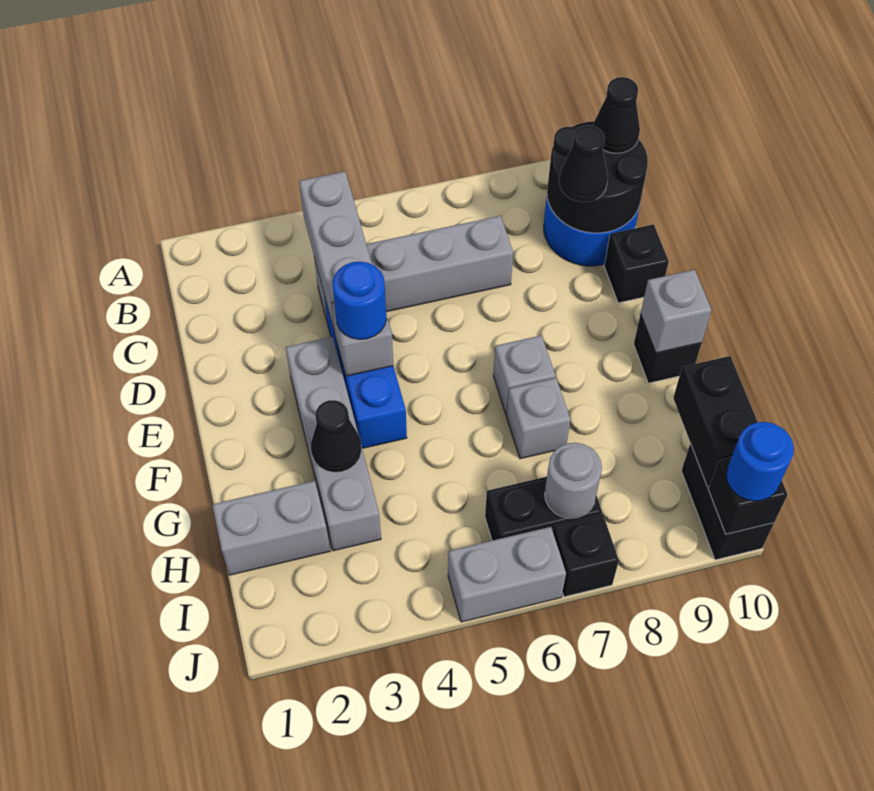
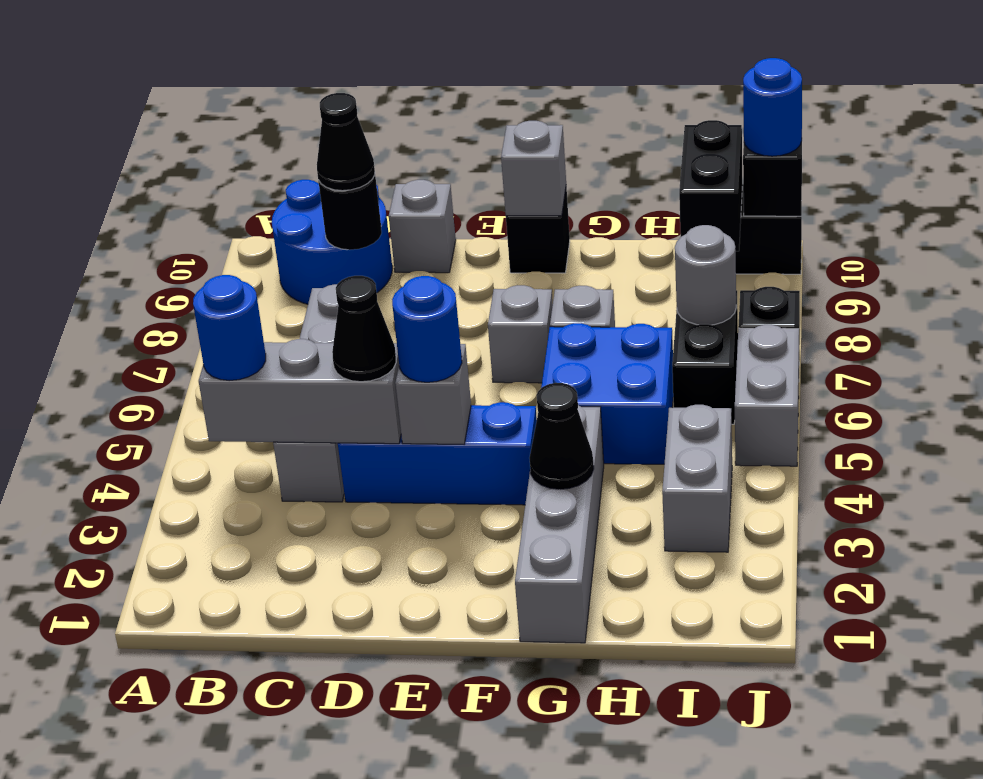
none -> blue round brick B4 level 3
black round brick B9:C10 level 2 -> black round brick C9 level 2
black cone B10 level 3 -> black cone D4 level 3
black brick D10 level 1 -> grey brick D10 level 1
grey brick E3:H3 level 1 -> grey brick G1:G4 level 1
none -> blue brick G5:H6 level 1
grey brick H1:H2 level 1 -> grey brick I3:I4 level 1
black brick H10:I10 level 2 -> black brick I9:I10 level 2

